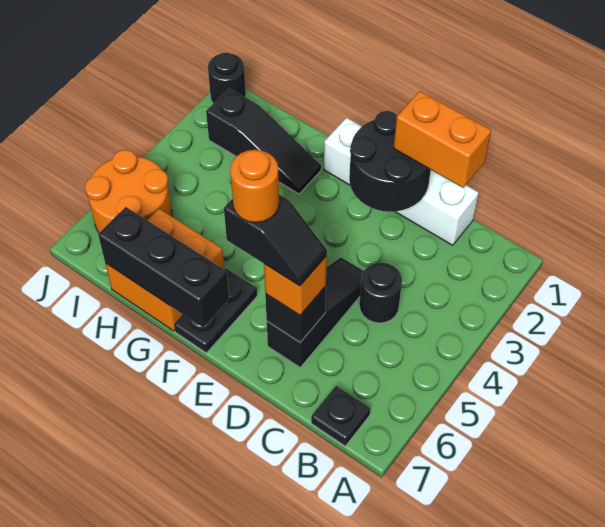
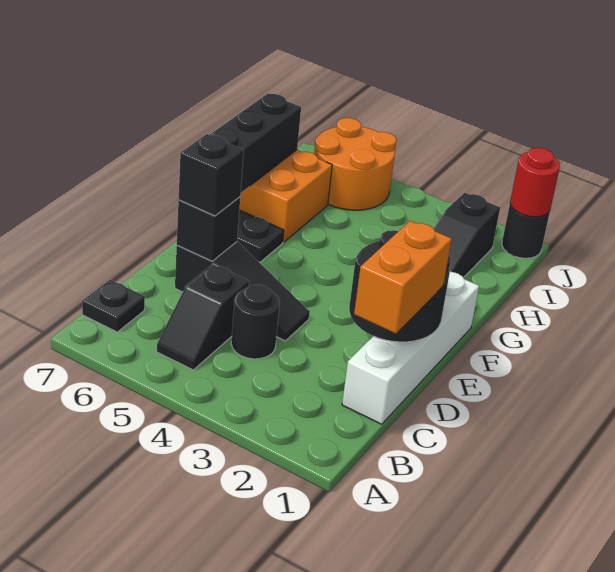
orange brick D6 level 3 -> black brick D6 level 3
black slope D6:E6 level 4 top E -> black slope B5:C5 level 1 top C
orange round brick E6 level 5 -> none
none -> red round brick J1 level 2

